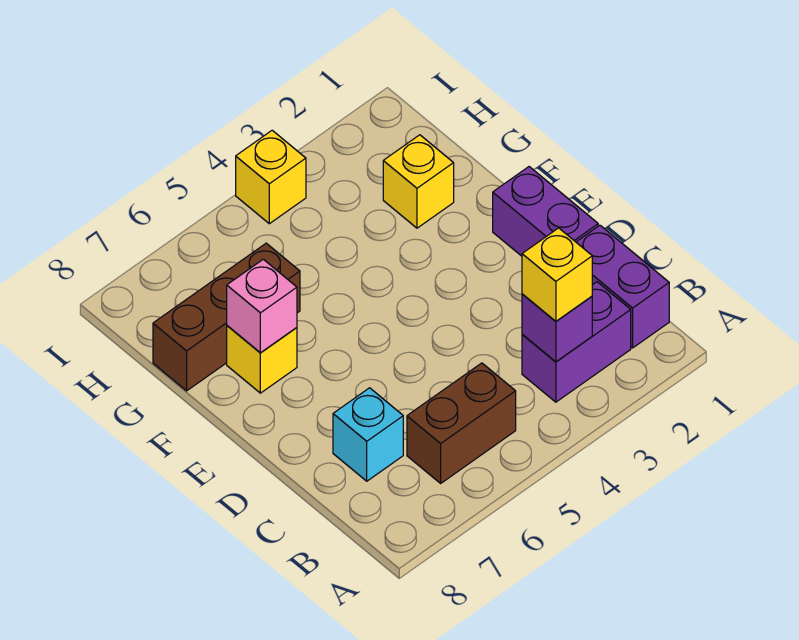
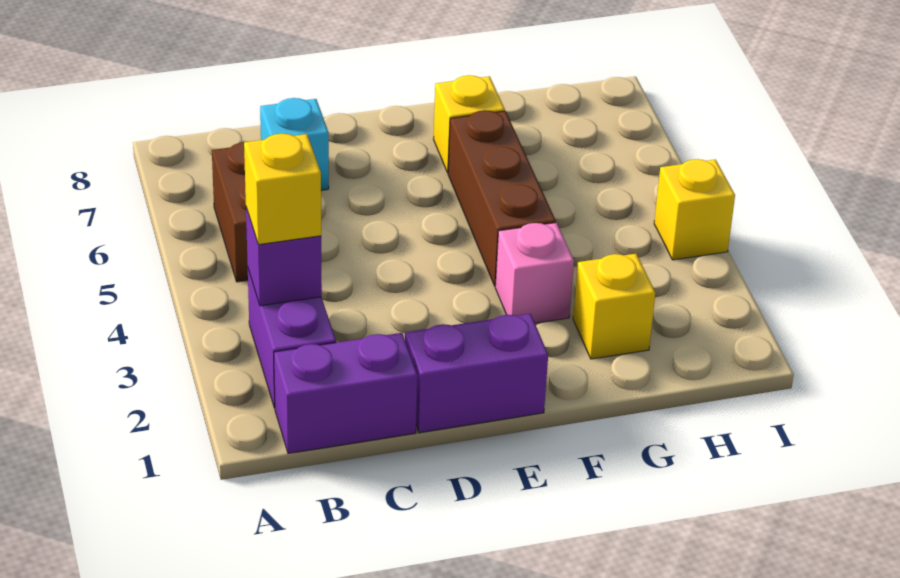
pink brick F7 level 2 -> pink brick F3 level 1
brown brick G6:G8 level 1 -> brown brick F4:F6 level 1

